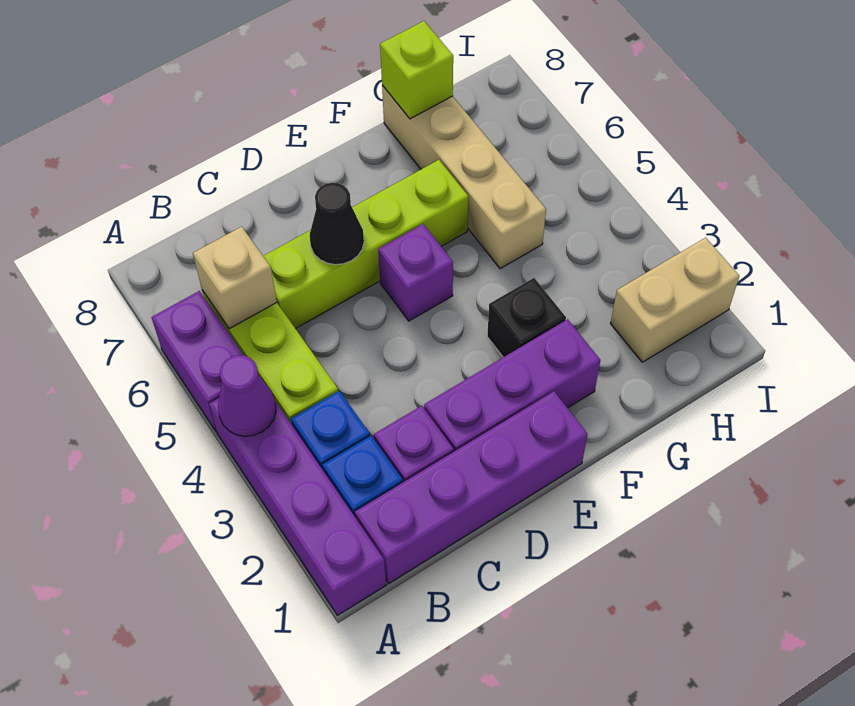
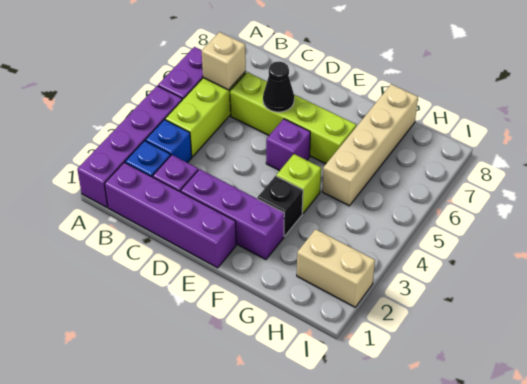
purple cone A4 level 2 -> none
lime brick G8 level 2 -> lime brick F4 level 1

